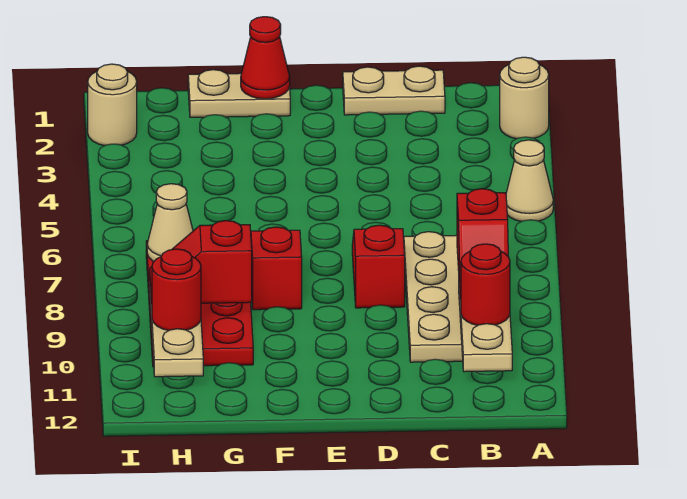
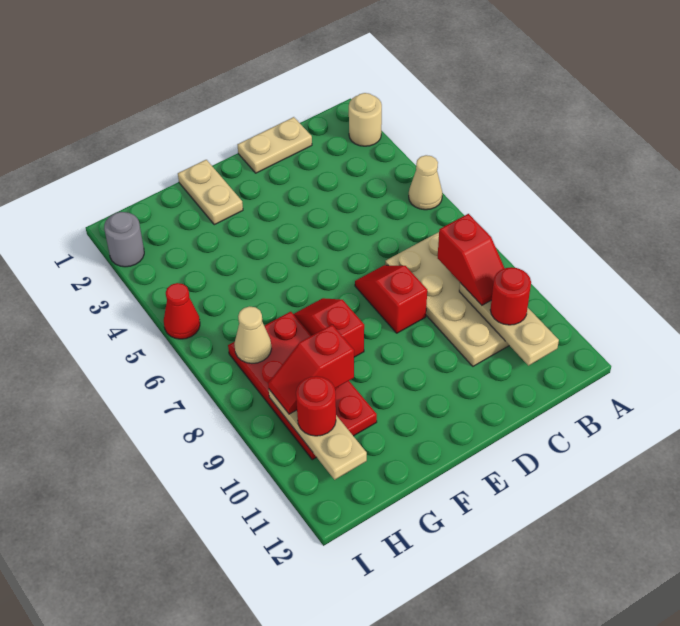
tan plate F1:G1 level 1 -> tan plate F1:F2 level 1
red cone F1 level 2 -> red cone I5 level 1
tan round brick I2 level 1 -> grey round brick I2 level 1

